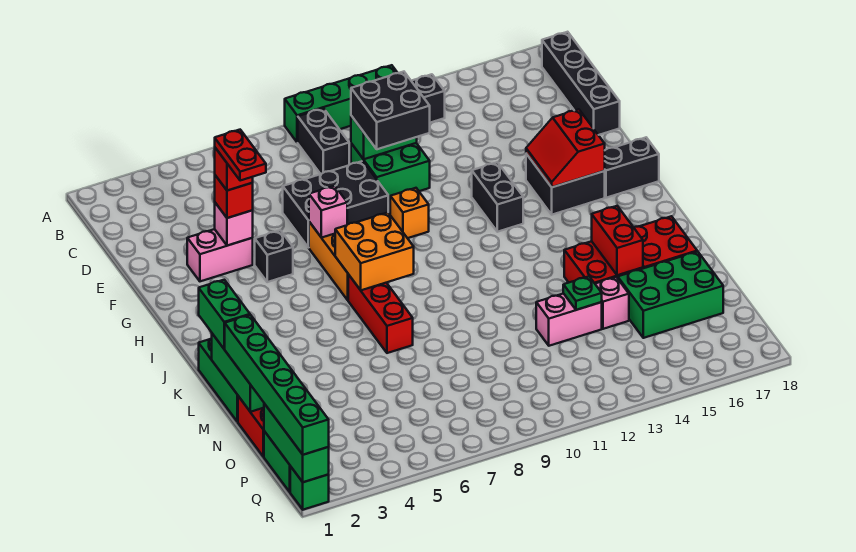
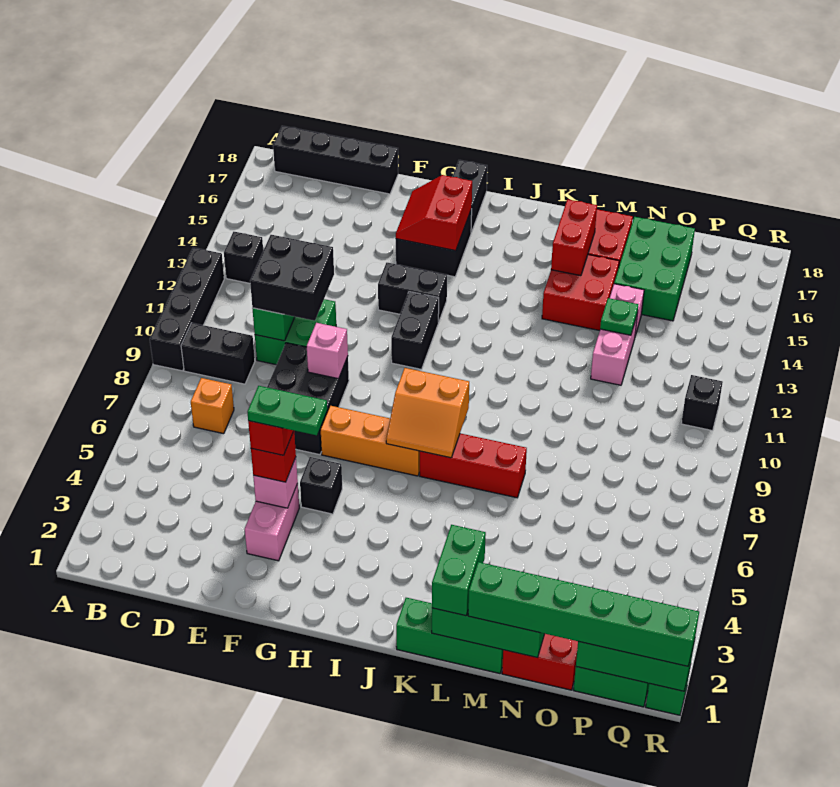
green brick A9:A12 level 1 -> black brick A9:A12 level 1
red plate F4:G4 level 5 -> green plate F4:G4 level 5
pink brick G7 level 2 -> pink brick F9 level 2
orange brick G10 level 1 -> orange brick C7 level 1
red slope G15:H16 level 2 top 16 -> red slope G15:H16 level 2 top H
none -> black brick H11:H12 level 1
orange brick I7:J8 level 2 -> orange slope I7:J8 level 2 top 8
green brick K1:L1 level 3 -> green brick L1:L2 level 3
red brick L15:M15 level 2 -> red brick L15:L16 level 2
none -> black brick Q11 level 1

